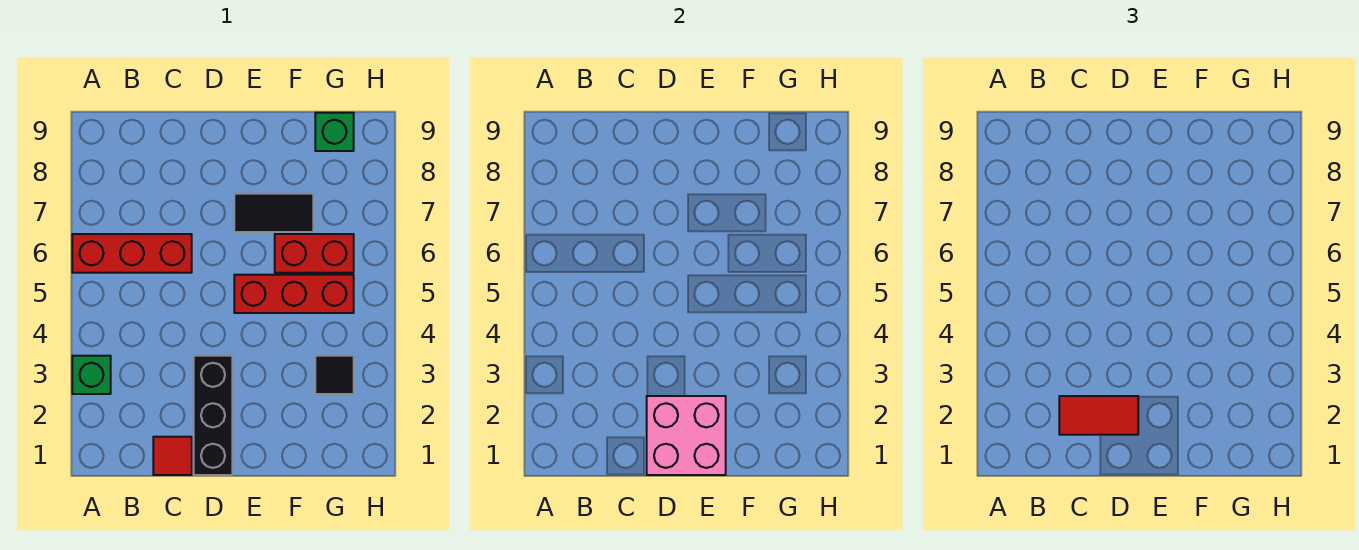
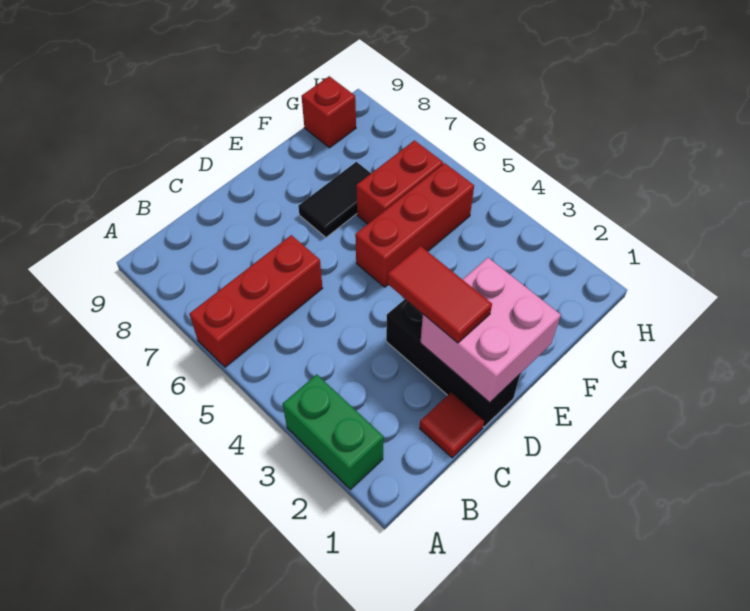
green brick A3 level 1 -> green brick A2:A3 level 1
red tile C2:D2 level 3 -> red tile D2:D3 level 3
black tile G3 level 1 -> none
green brick G9 level 1 -> red brick G9 level 1

